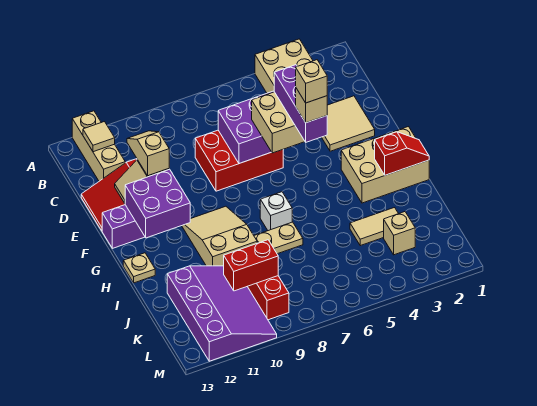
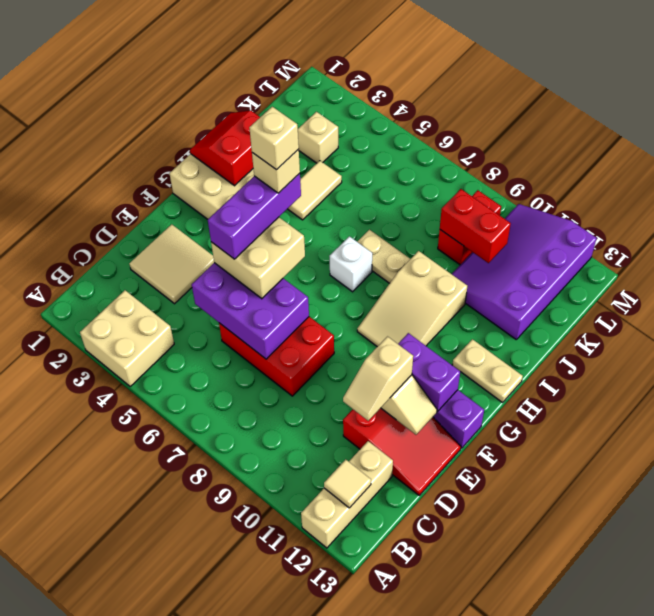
purple brick F11:G12 level 2 -> purple brick F11:F12 level 2
red slope H1:H2 level 2 top 2 -> red slope H1:I2 level 2 top 2
tan plate H13 level 1 -> tan plate H12:H13 level 1
tan tile J3:J4 level 1 -> tan tile I4:J4 level 1

